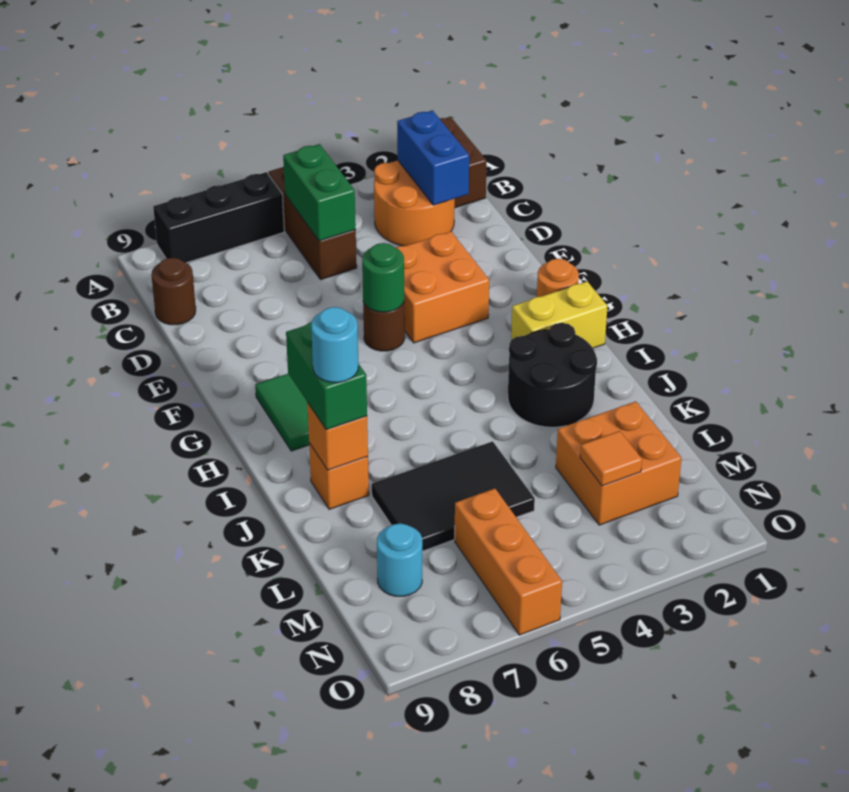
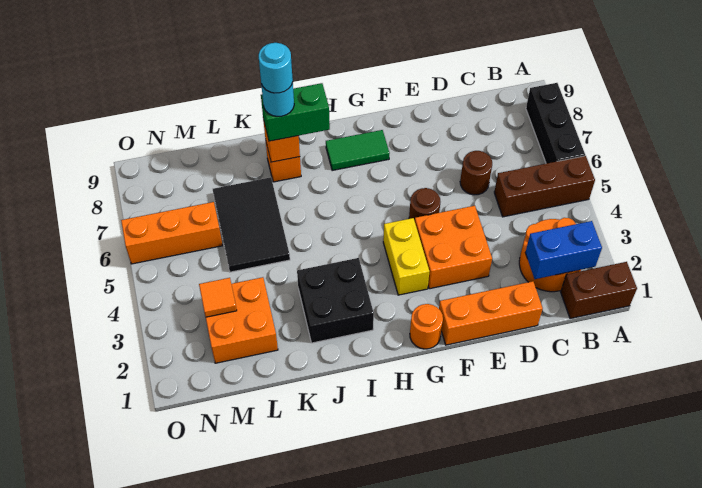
green brick B5:C5 level 2 -> none
brown round brick C9 level 1 -> brown round brick D6 level 1
none -> orange brick D1:F1 level 1
green round brick F5 level 2 -> none
yellow brick H1:H2 level 1 -> yellow brick G3:G4 level 1
black round brick I2:J3 level 1 -> black brick I2:J3 level 1
cyan round brick M8 level 1 -> cyan round brick J8 level 5

